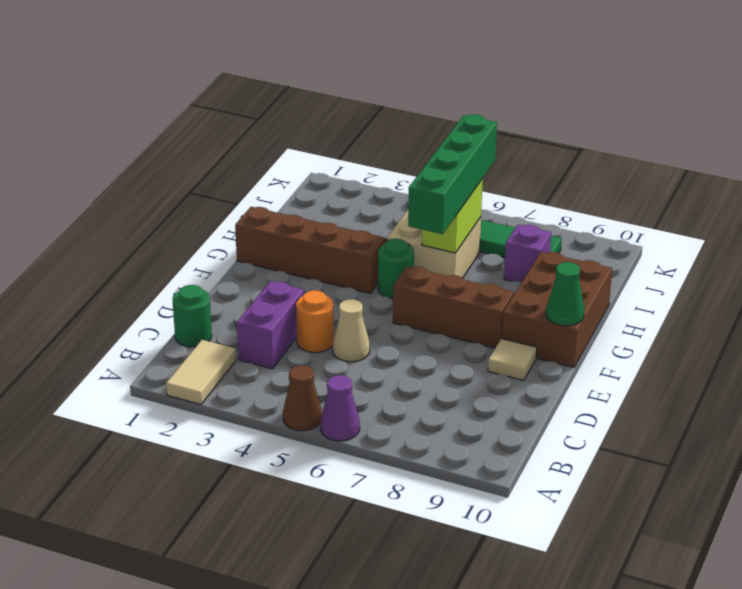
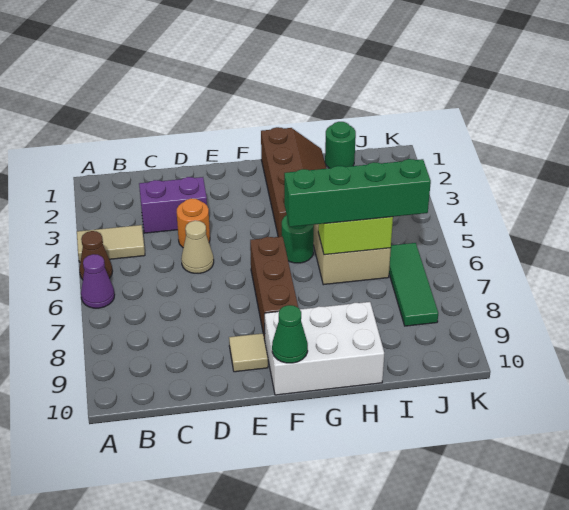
tan tile A2:B2 level 1 -> tan tile A4:B4 level 1
green round brick C1 level 1 -> green round brick I1 level 1
brown brick F9:H10 level 1 -> white brick F9:H10 level 1
purple brick I8 level 1 -> none

